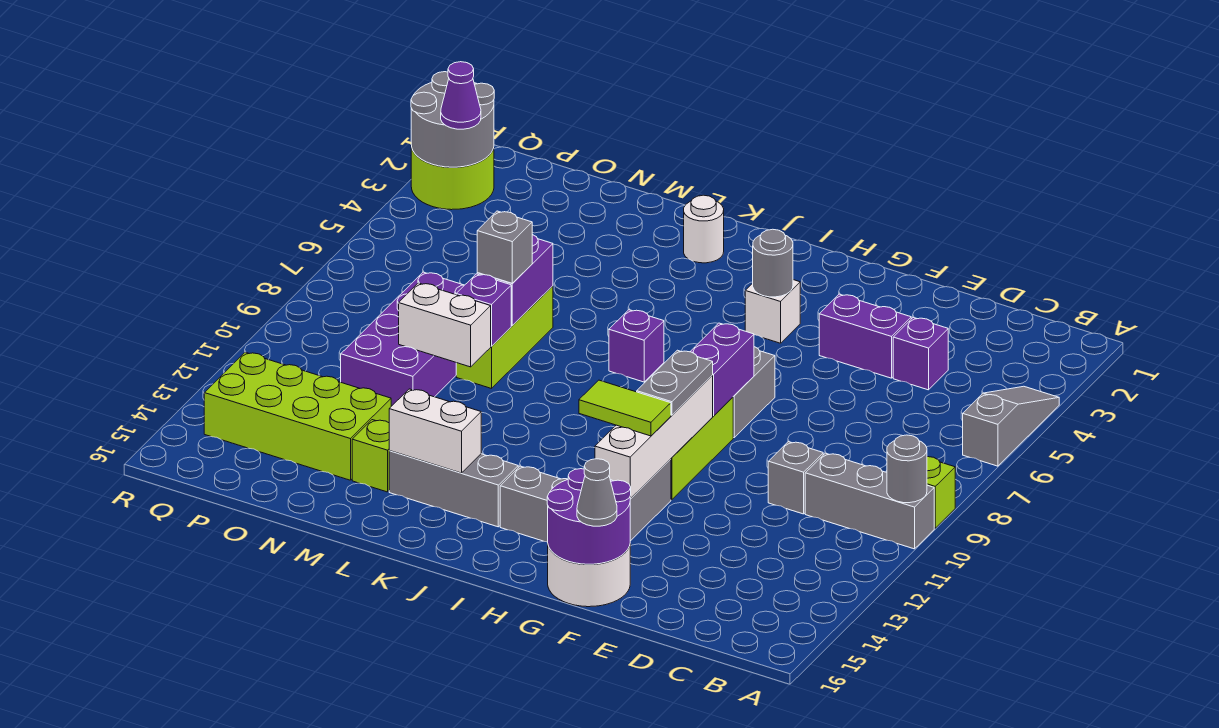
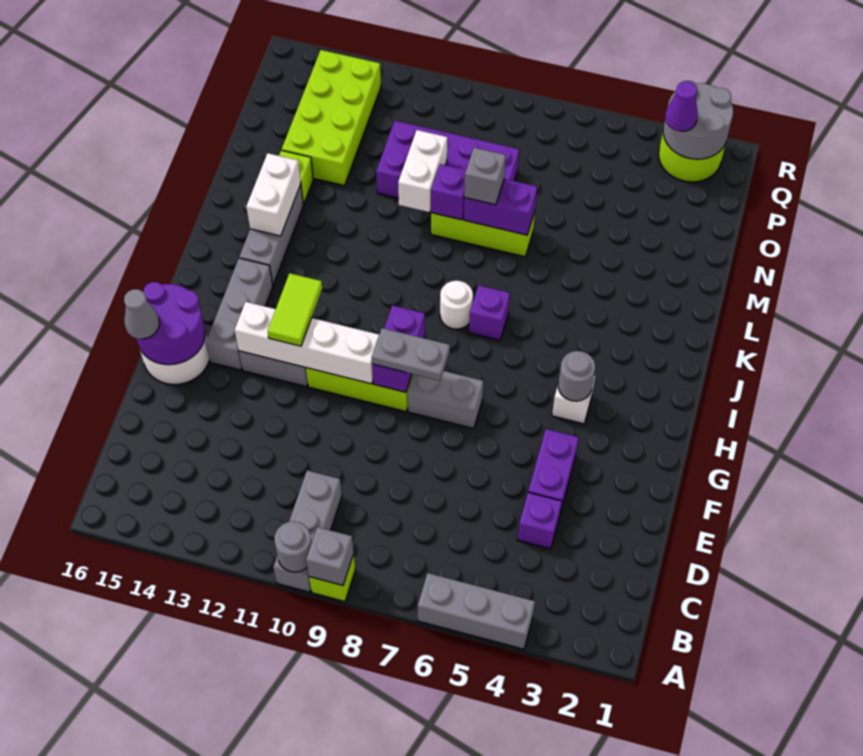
grey slope A4:A6 level 1 top 6 -> grey brick A4:A6 level 1
grey brick D10 level 1 -> grey brick A9 level 2
purple brick G8:G9 level 2 -> purple brick G9:H9 level 2
grey plate G10:G11 level 3 -> grey plate G8:G9 level 3
white round brick K2 level 1 -> white round brick J8 level 1

